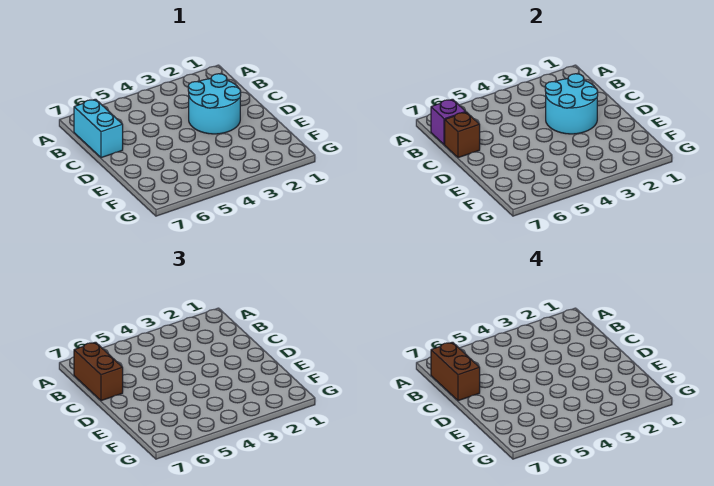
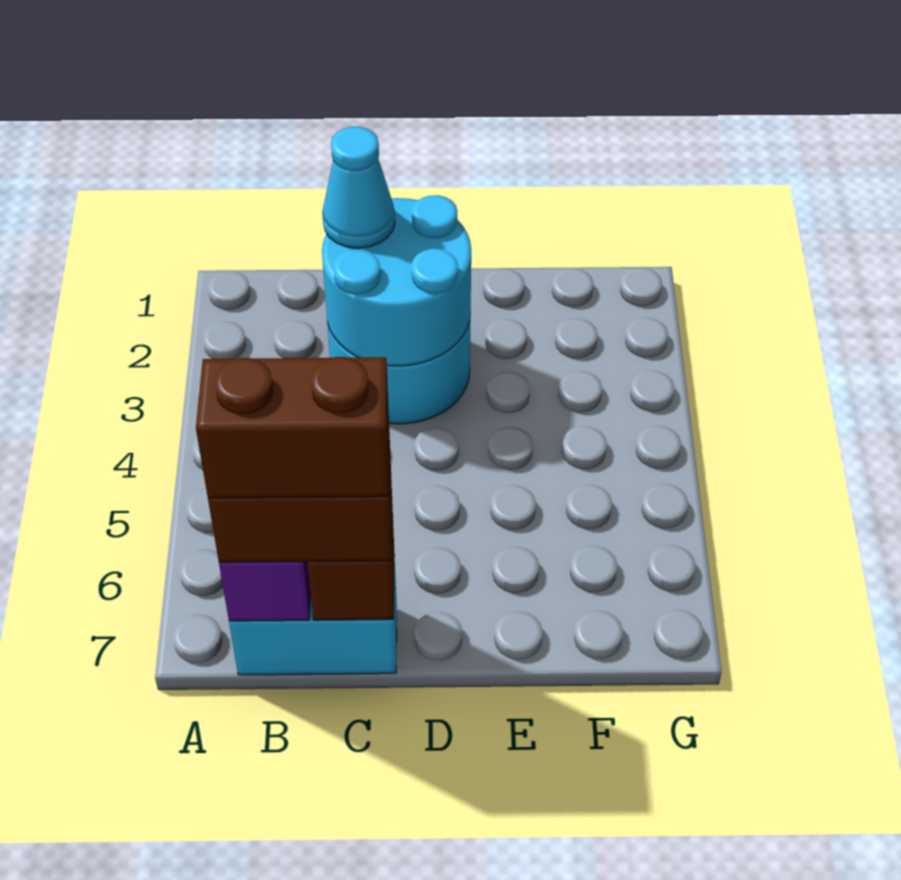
none -> cyan cone C2 level 3

